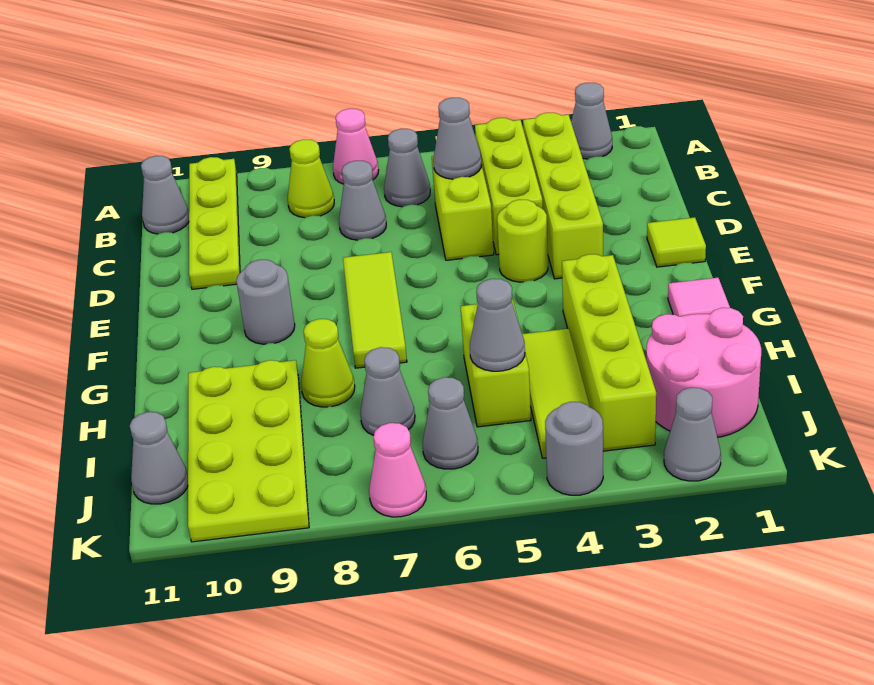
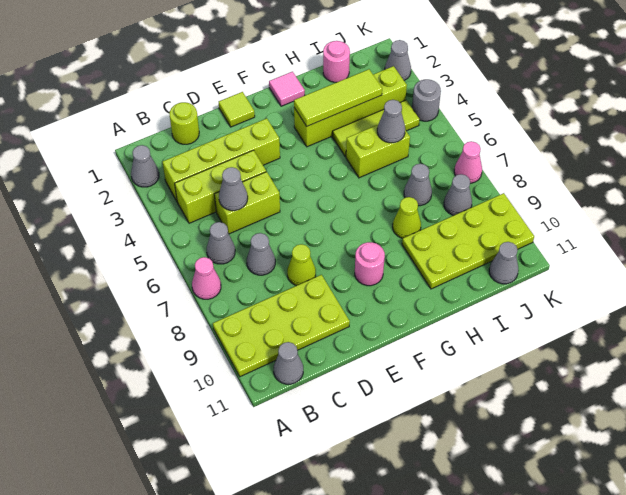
lime plate A10:D10 level 1 -> lime plate A9:D10 level 1
lime cone B8 level 1 -> lime cone D8 level 1
lime round brick E4 level 1 -> lime round brick C1 level 1
lime tile E7:G7 level 1 -> lime tile G3:I3 level 2
grey round brick F9 level 1 -> pink round brick F9 level 1
pink round brick I1:J2 level 1 -> pink round brick I1 level 1
grey cone J6 level 1 -> grey cone J8 level 1

